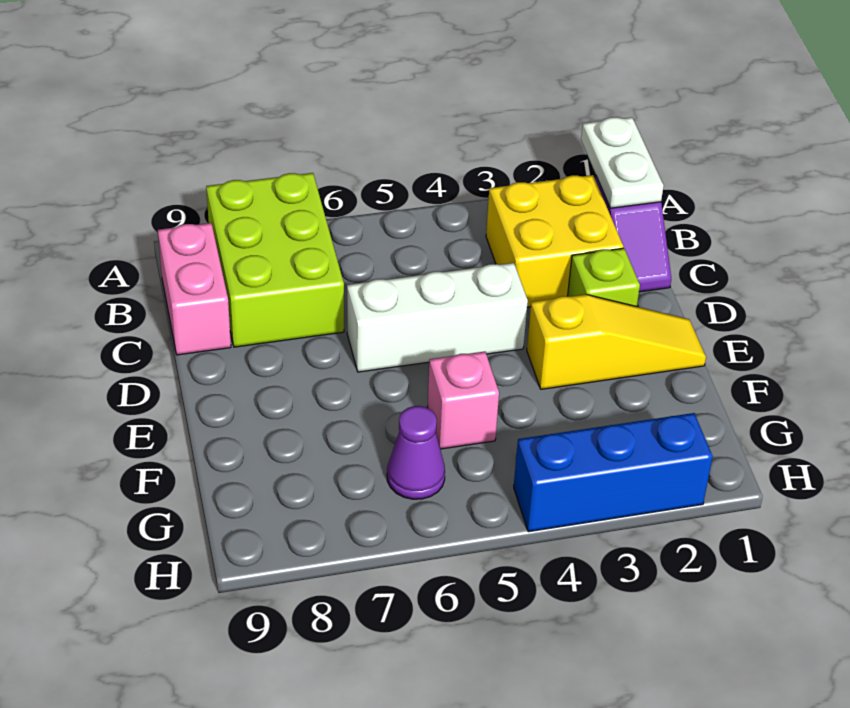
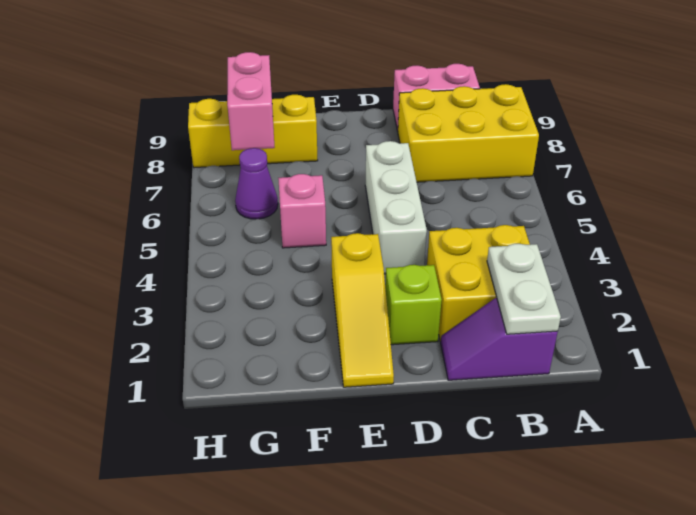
white plate A1:B1 level 2 -> white plate B1:B2 level 2
lime brick A7:C8 level 1 -> yellow brick A7:C8 level 1
none -> yellow brick F8:H8 level 1
none -> pink brick G7:G8 level 2
blue brick H2:H4 level 1 -> none

